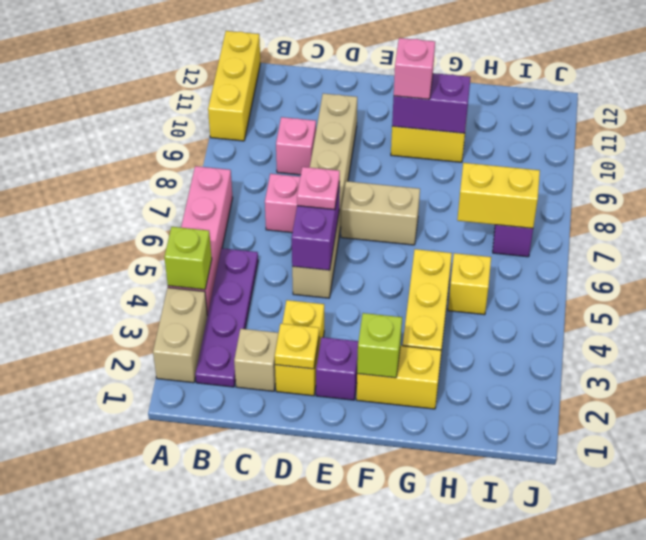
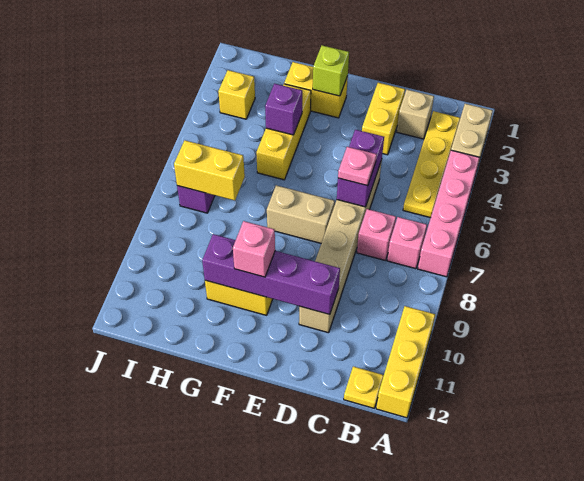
lime brick A4 level 2 -> none
purple plate B2:B5 level 1 -> yellow plate B2:B5 level 1
pink brick C9 level 1 -> pink brick B7 level 1
yellow plate D2 level 2 -> yellow plate B12 level 1
purple brick E2 level 1 -> purple brick G4 level 2
purple brick F10:G10 level 2 -> purple brick D10:G10 level 2
yellow brick H5 level 1 -> yellow brick I3 level 1

